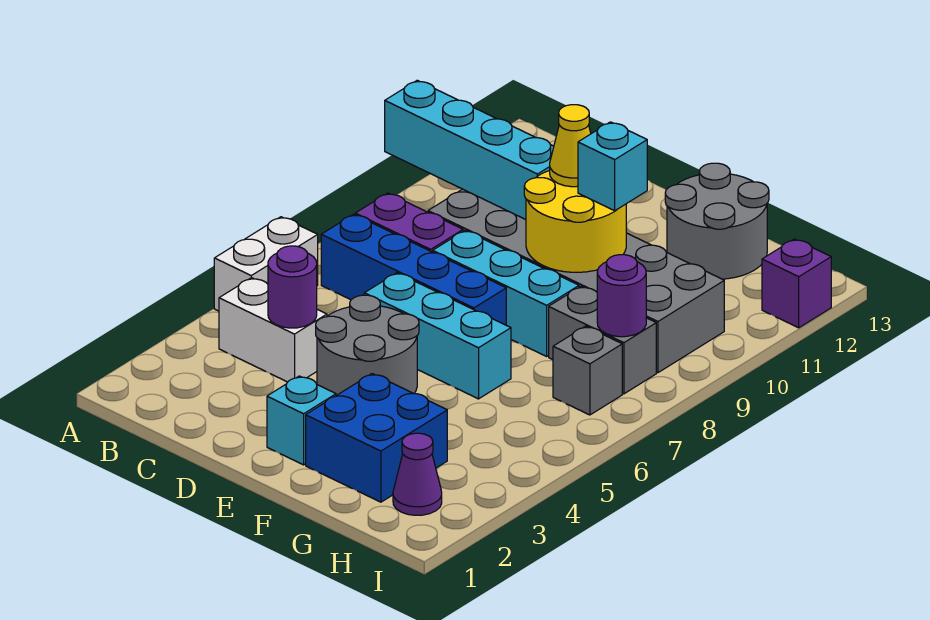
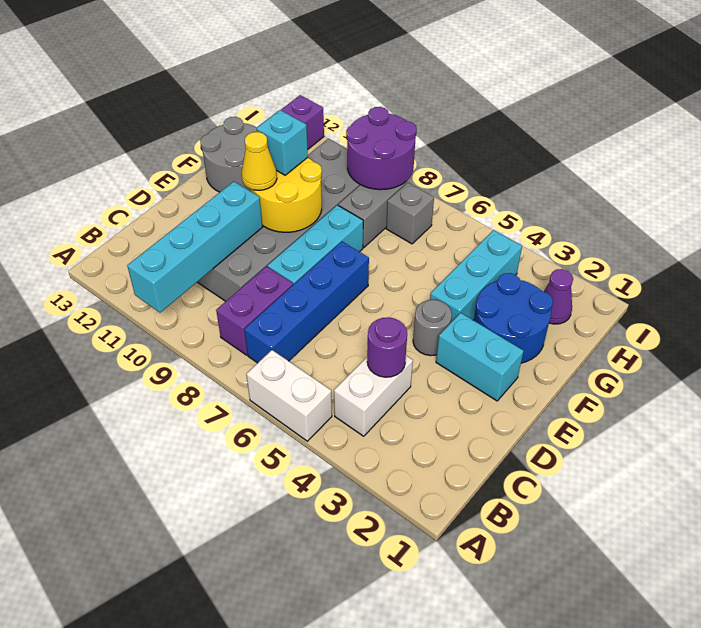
grey round brick D4:E5 level 1 -> grey round brick E4 level 1
cyan brick D6:F6 level 1 -> cyan brick F4:H4 level 1
cyan brick E2 level 1 -> cyan brick E2:E3 level 1
blue brick F2:G3 level 1 -> blue round brick F2:G3 level 1
purple round brick H8 level 2 -> purple round brick H8:I9 level 2

